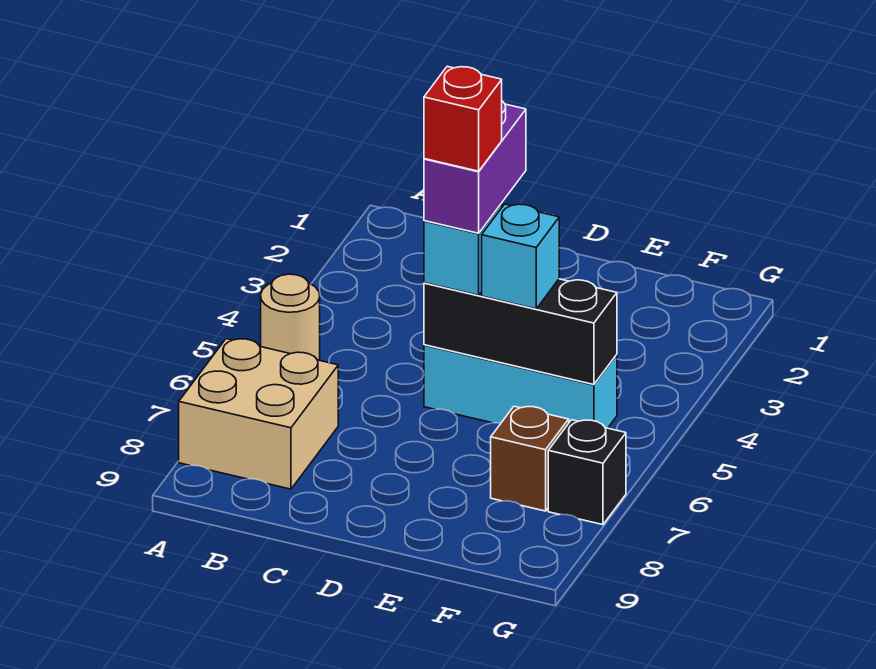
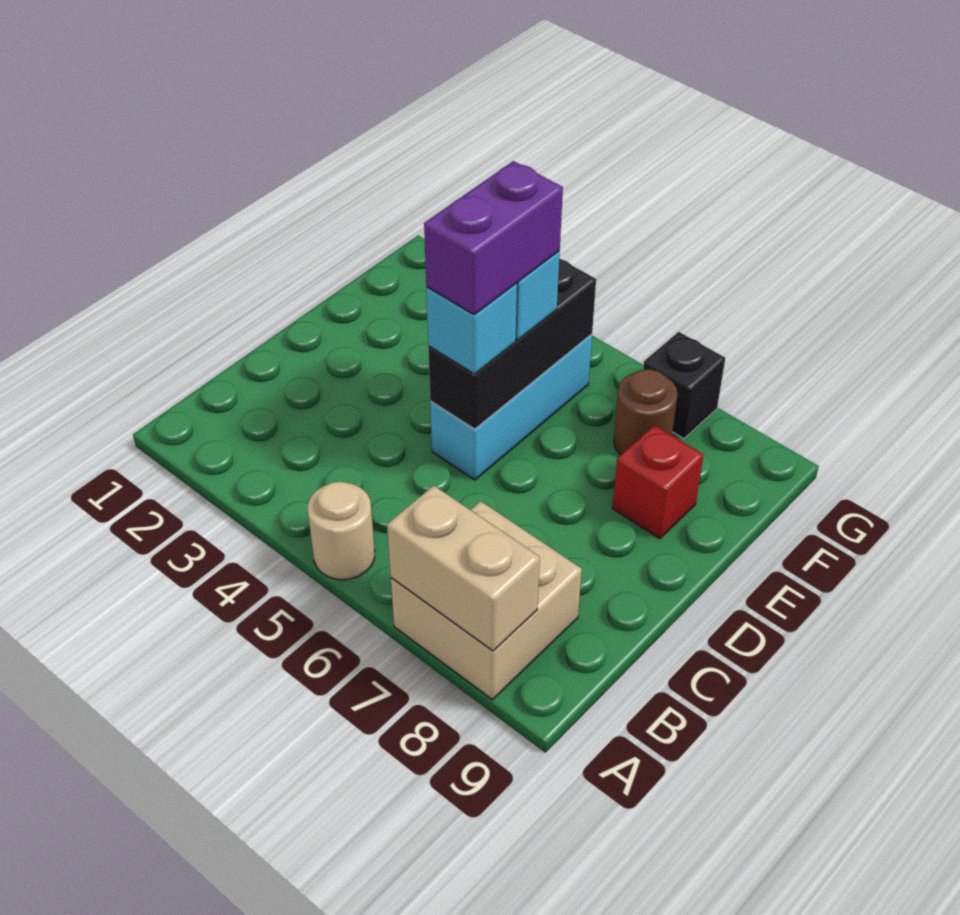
none -> tan brick A7:A8 level 2
purple brick D4:D5 level 4 -> purple brick D5:E5 level 4
red brick D5 level 5 -> red brick E8 level 1
brown brick F7 level 1 -> brown round brick F7 level 1

